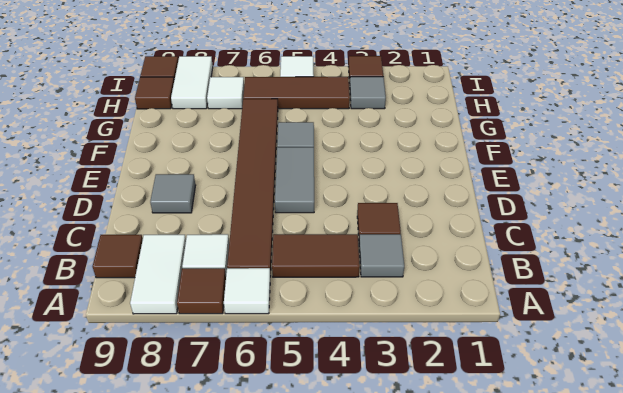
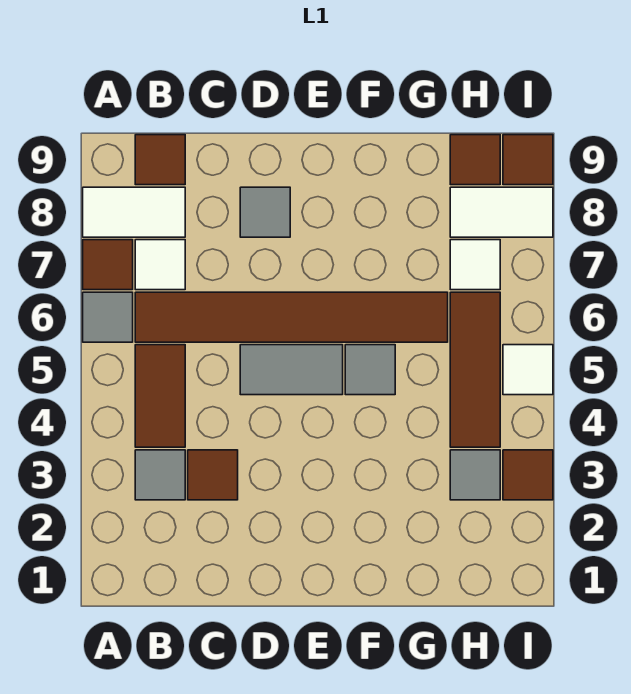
white tile A6 level 1 -> grey tile A6 level 1

